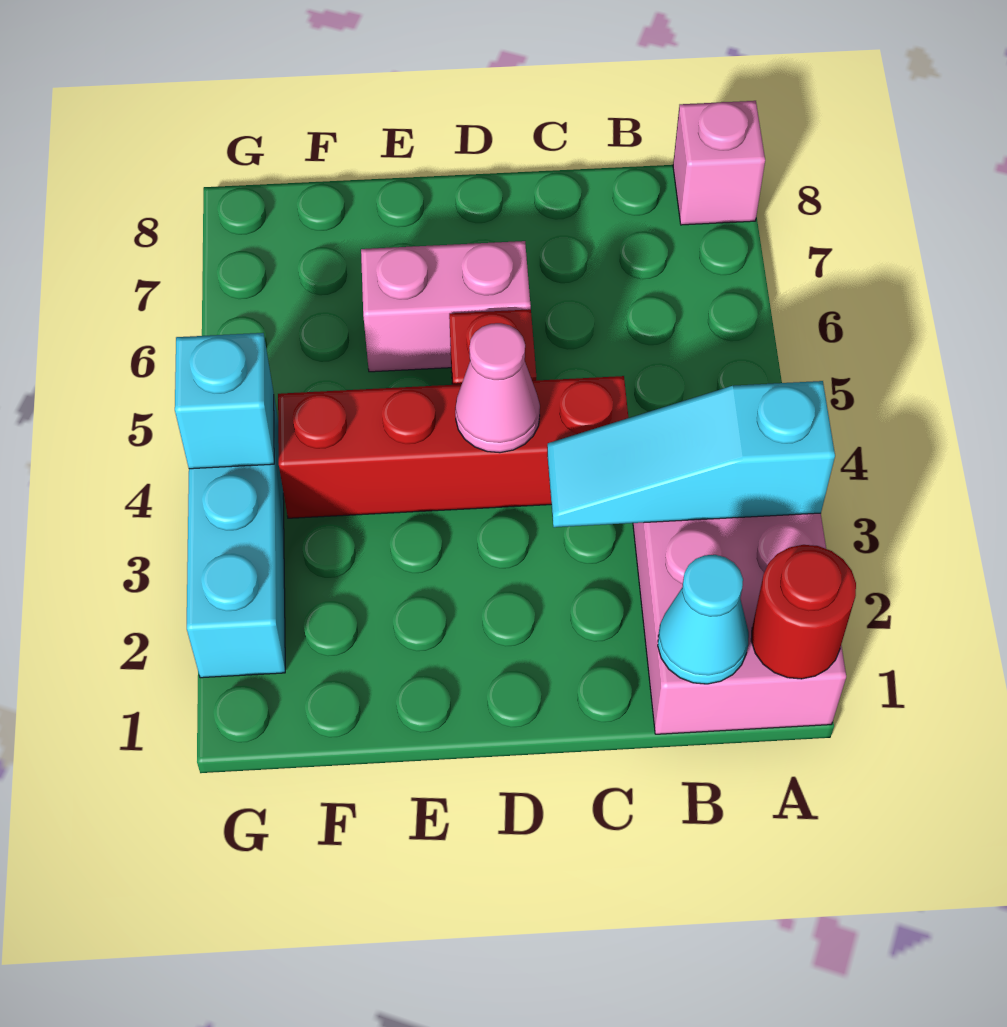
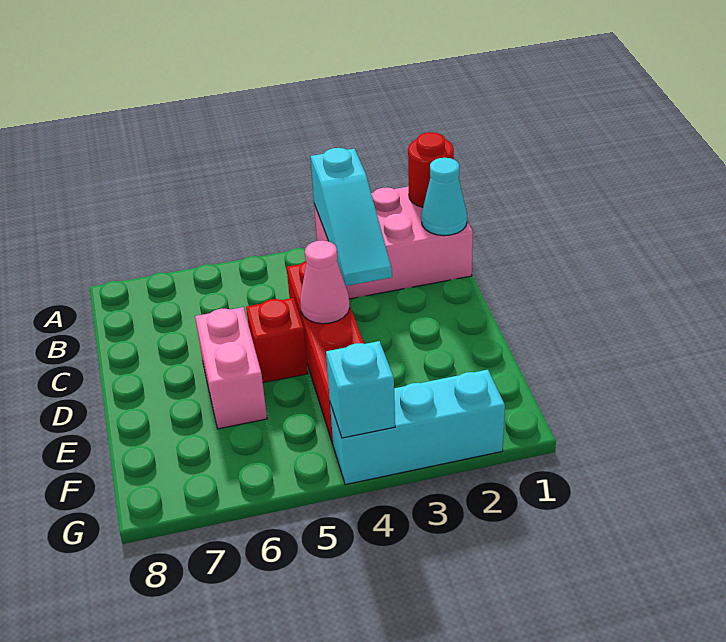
pink brick A8 level 1 -> none

